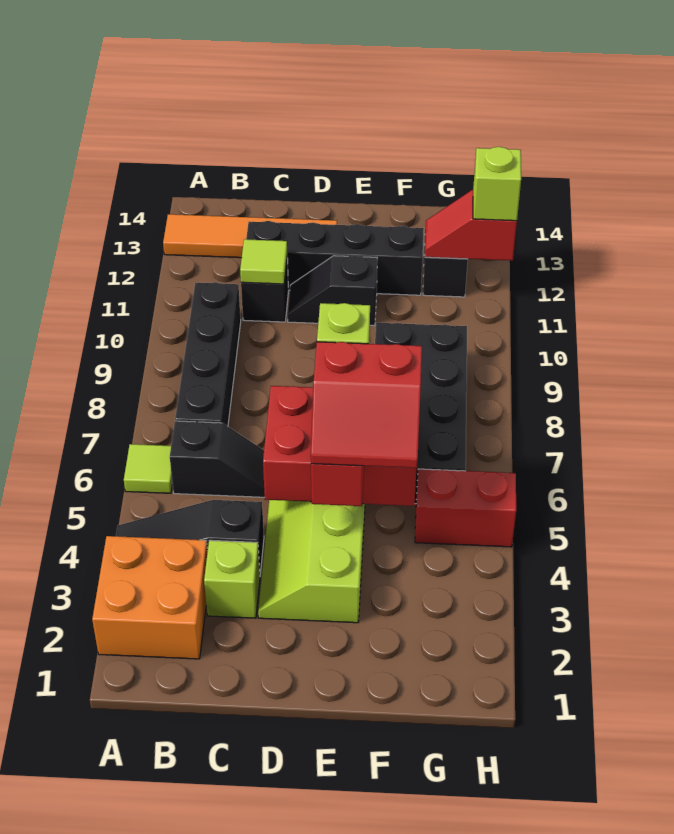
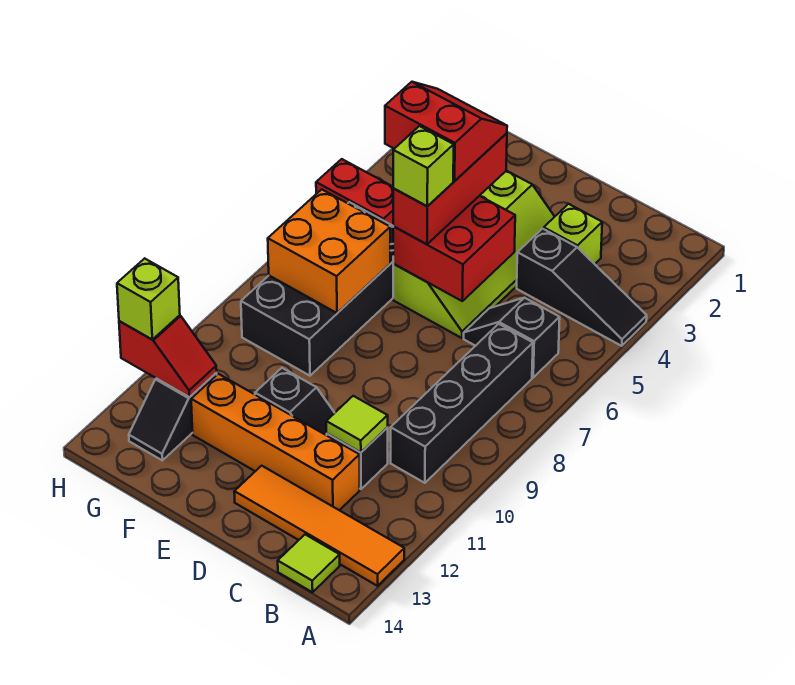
orange brick A2:B3 level 1 -> orange brick F7:G8 level 2
lime tile A6 level 1 -> lime tile B14 level 1
black brick C12:F12 level 1 -> orange brick C12:F12 level 1
red brick D5:F6 level 2 -> red brick D5:E6 level 2

